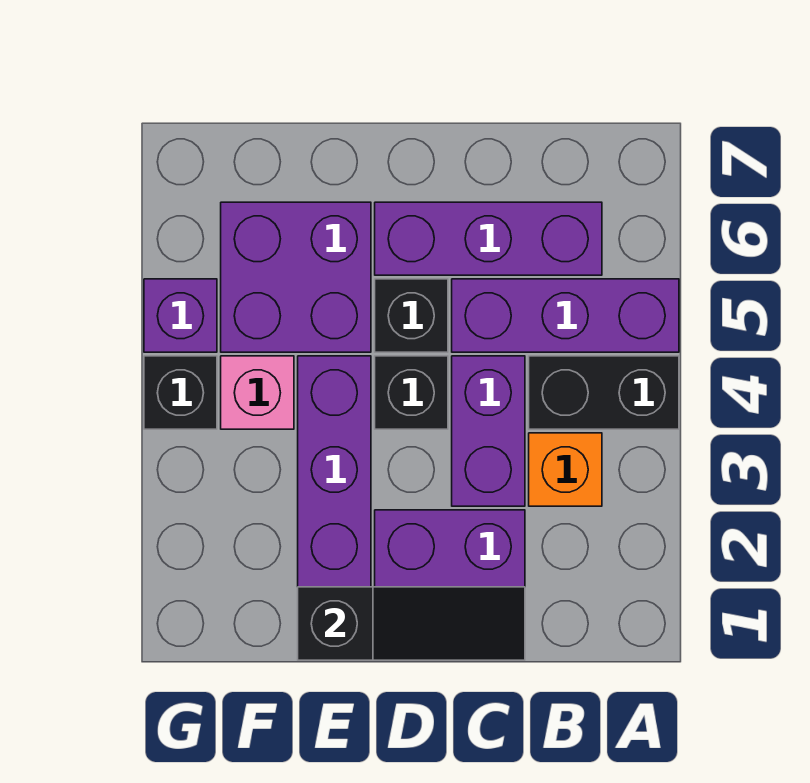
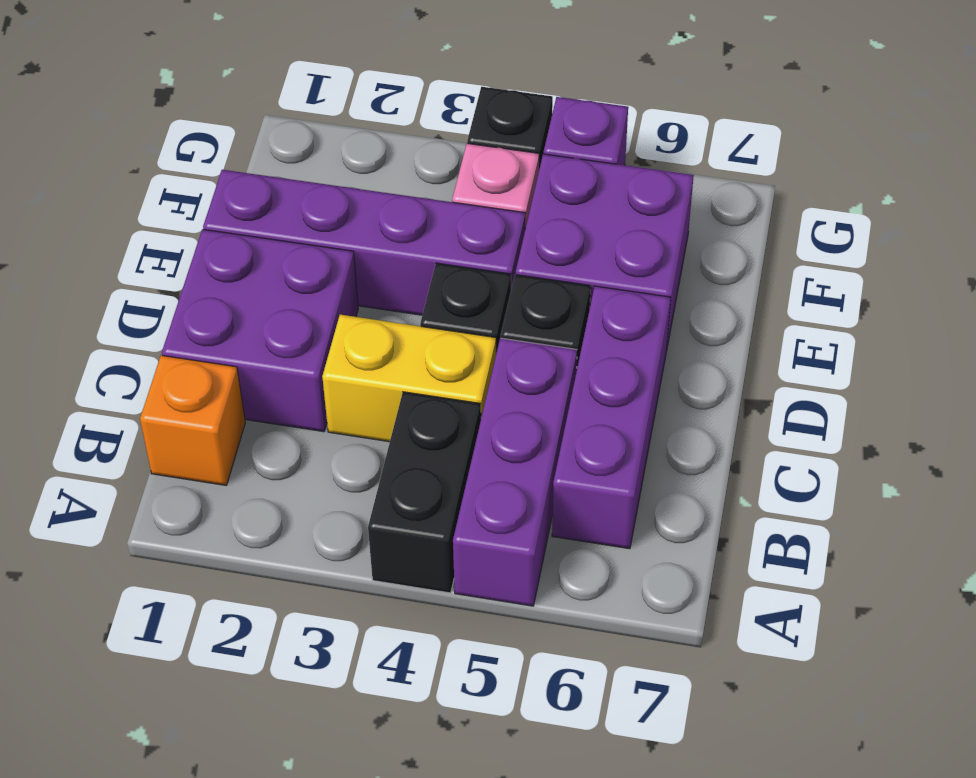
orange brick B3 level 1 -> orange brick B1 level 1
black slope C1:E1 level 2 top E -> none
purple brick C3:C4 level 1 -> yellow brick C3:C4 level 1

